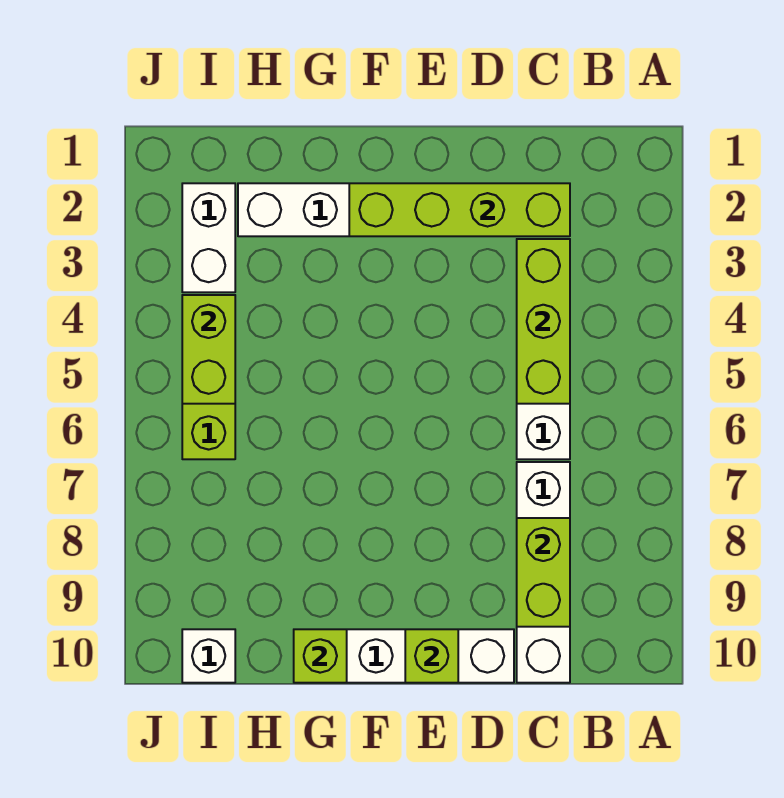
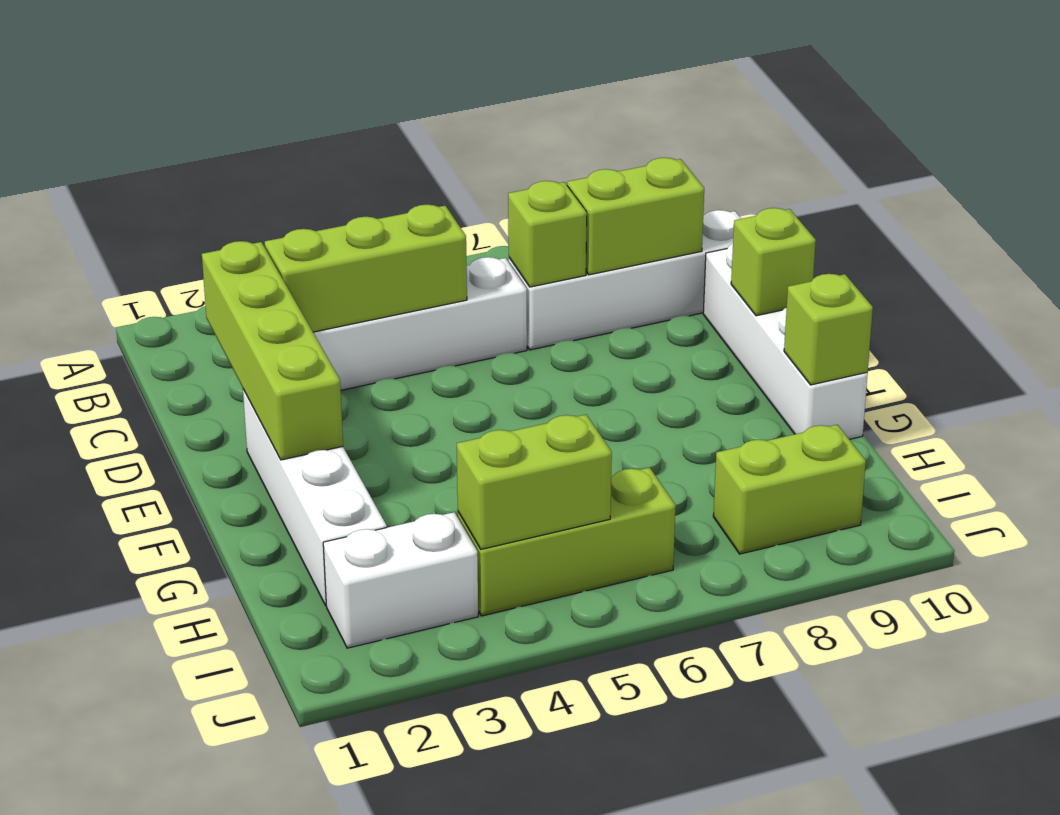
none -> lime brick C7 level 2
none -> lime brick I8:I9 level 1
white brick I10 level 1 -> none

